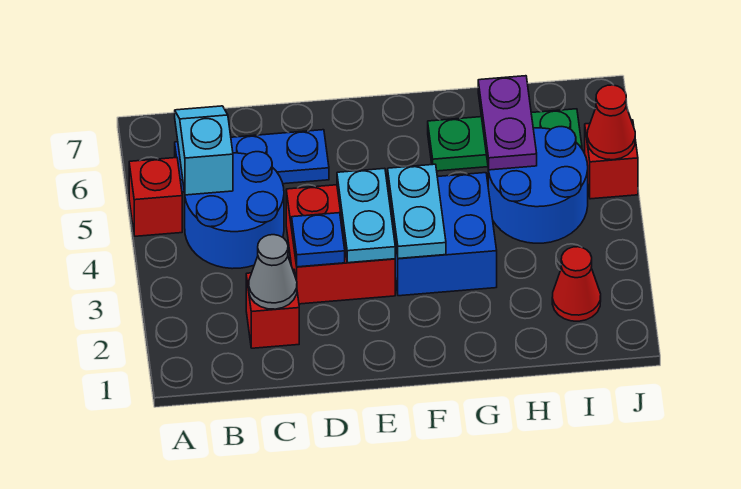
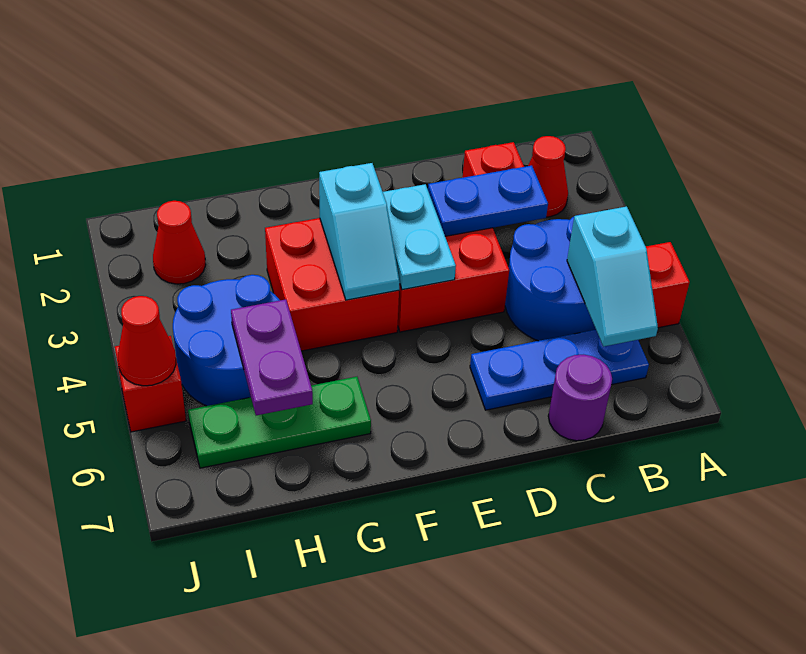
none -> red cone B2 level 1
grey cone C2 level 2 -> none
none -> purple round brick C7 level 1
blue plate D3 level 2 -> blue plate C3:D3 level 2
blue brick F3:G4 level 1 -> red brick F3:G4 level 1
cyan plate F3:F4 level 2 -> cyan slope F3:F4 level 2 top 3

